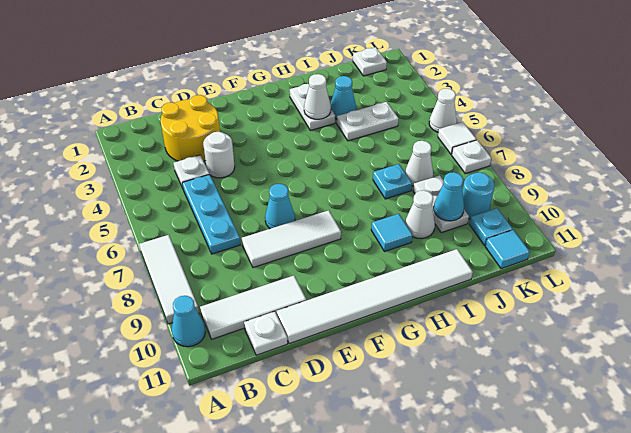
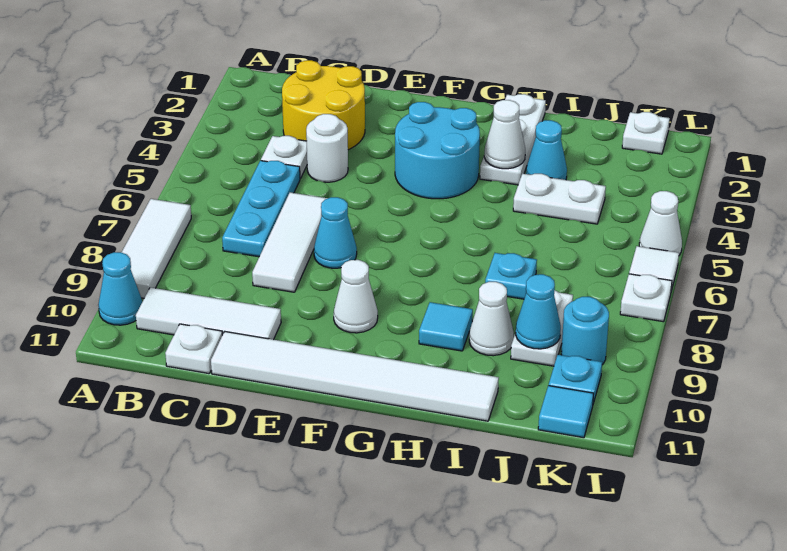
white tile D8:F8 level 1 -> white tile D6:D8 level 1
none -> cyan round brick F3:G4 level 1
white plate H2:H3 level 1 -> white plate H1:H3 level 1
white cone J7 level 1 -> white cone F9 level 1

